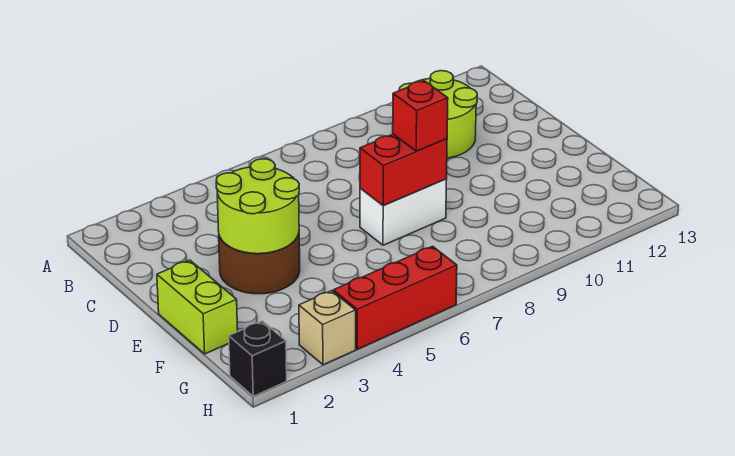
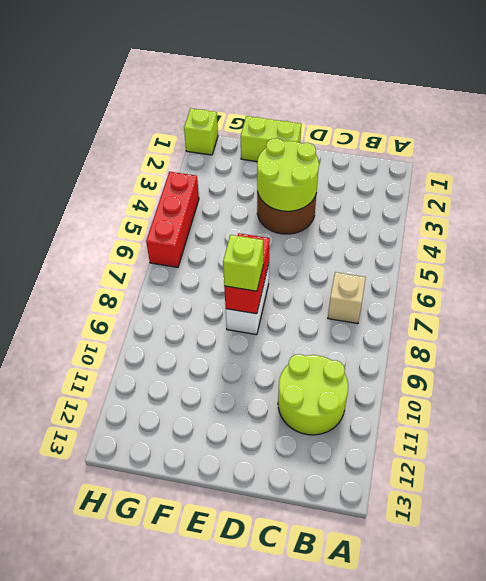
red brick E8 level 3 -> lime brick E8 level 3
black brick H1 level 1 -> lime brick H1 level 1
tan brick H3 level 1 -> tan brick B7 level 1

